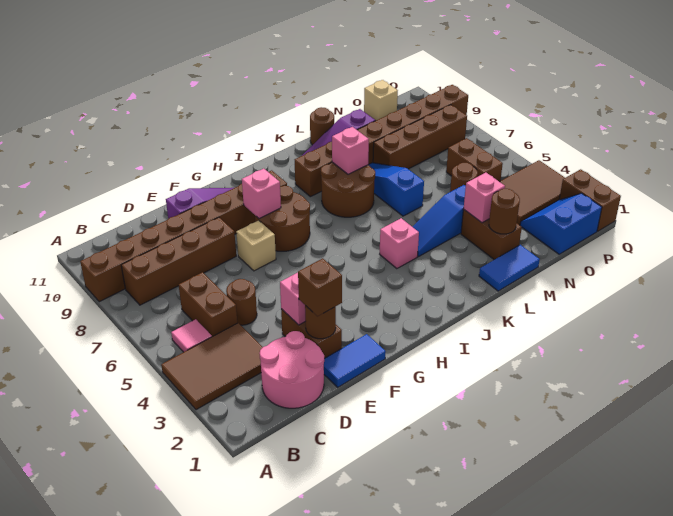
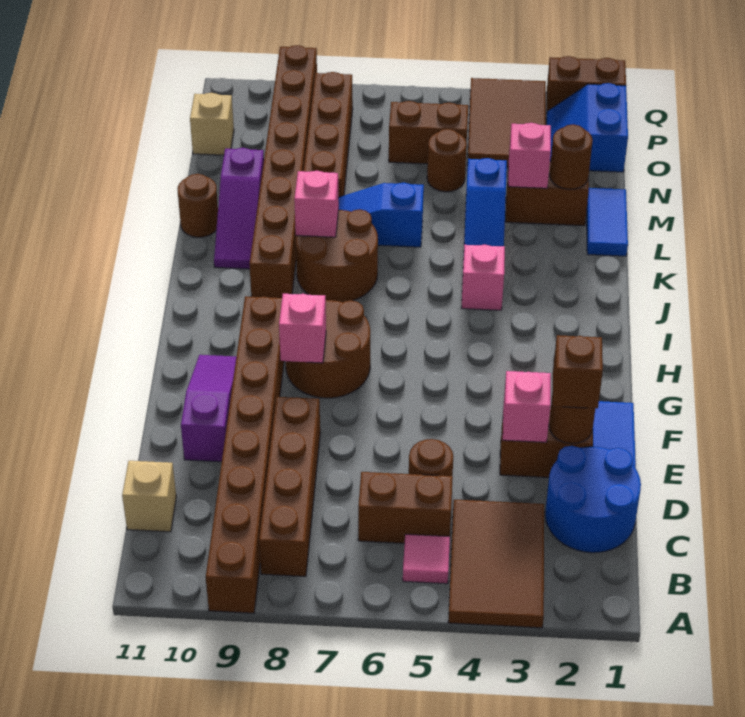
pink round brick C1:D2 level 1 -> blue round brick C1:D2 level 1
tan brick F7 level 1 -> tan brick C11 level 1

